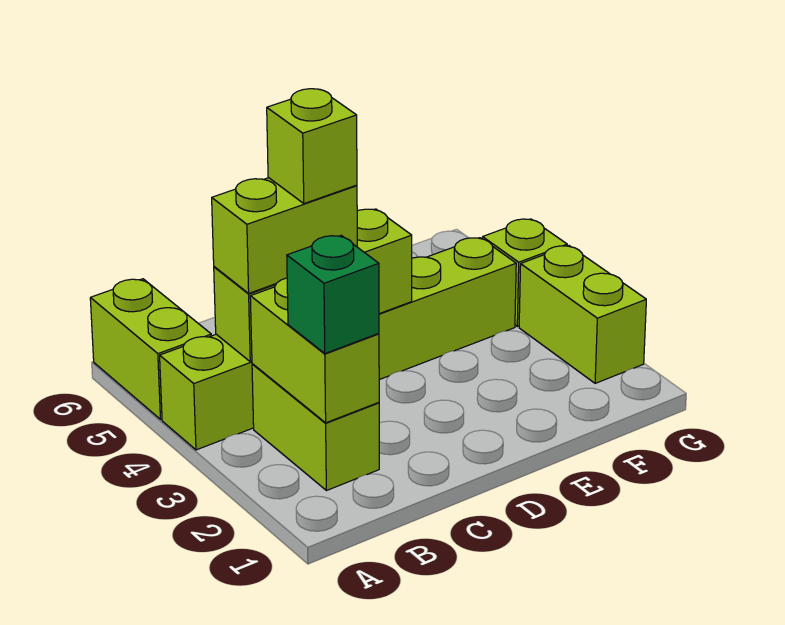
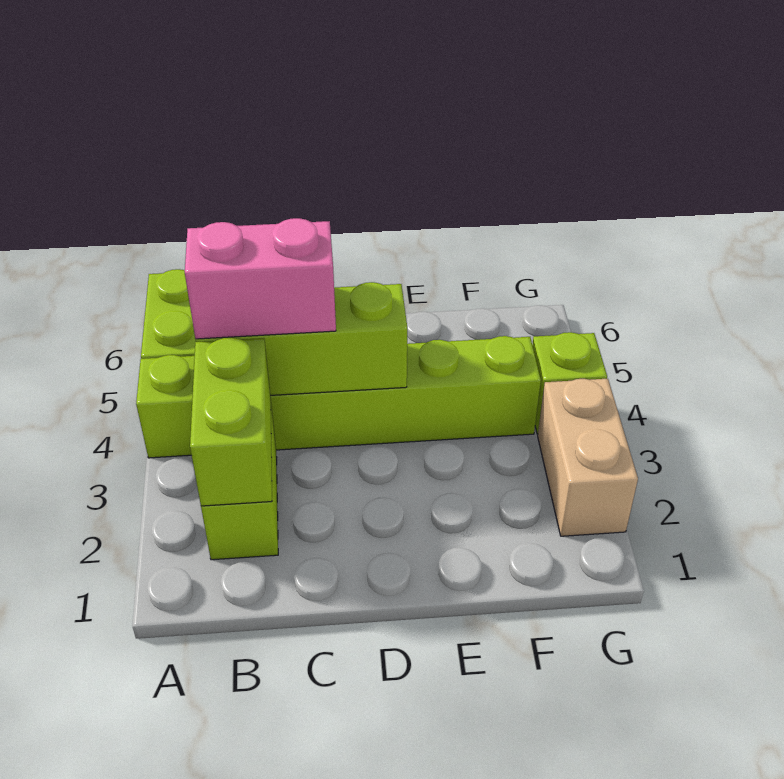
green brick B2 level 3 -> none
lime brick B4:C4 level 3 -> pink brick B4:C4 level 3
lime brick C4 level 4 -> none
lime brick G2:G3 level 1 -> tan brick G2:G3 level 1

